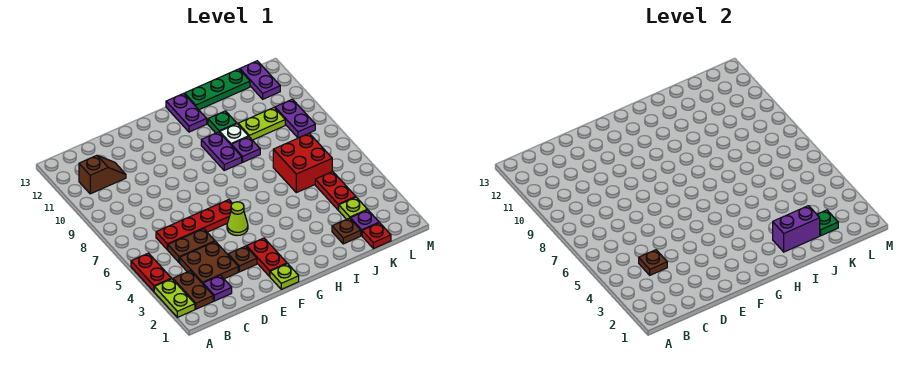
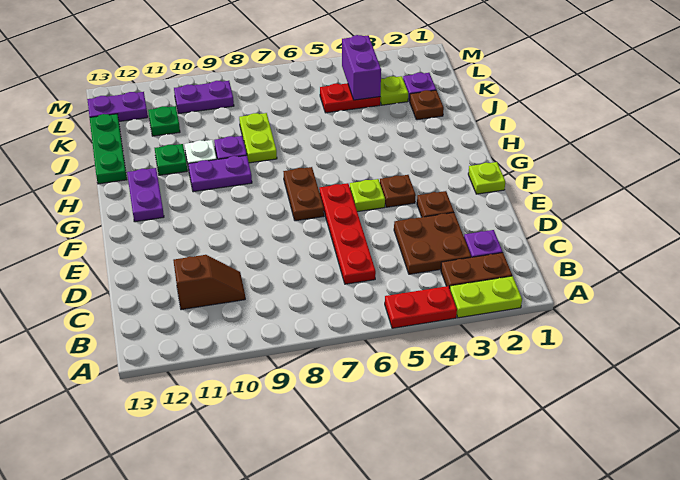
brown slope B11:C11 level 1 top B -> brown slope C10:C11 level 1 top 11
brown plate C4 level 2 -> brown plate F4 level 1
brown plate C5:D5 level 1 -> brown plate F7:G7 level 1
red plate F2:F3 level 1 -> none
lime cone F5 level 1 -> lime plate F5 level 1
purple plate H12:H13 level 1 -> purple plate G12:H12 level 1
purple brick I2:J2 level 2 -> purple brick K4:L4 level 2
red brick J6:K7 level 1 -> none
lime plate J10:K10 level 1 -> lime plate I8:J8 level 1
red plate K1 level 1 -> none
green plate K2 level 2 -> green plate K11 level 1

